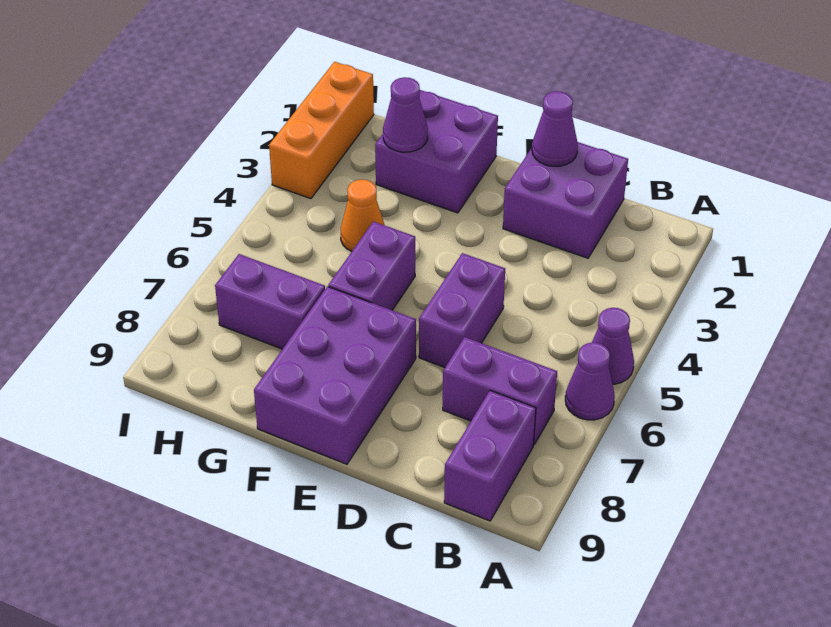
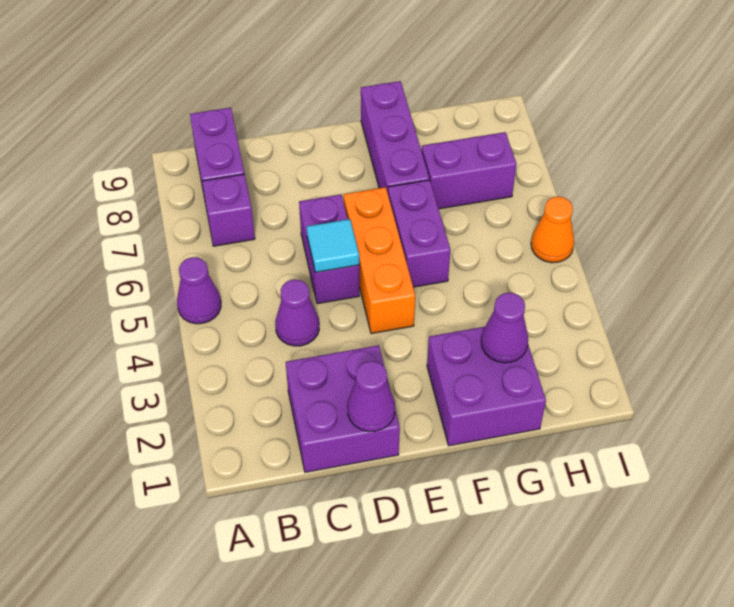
purple cone A6 level 1 -> purple cone C4 level 1
purple brick B7:C7 level 1 -> purple brick B7 level 1
none -> cyan tile D5 level 2
purple brick E7:F9 level 1 -> purple brick F7:F9 level 1
orange cone G4 level 1 -> orange cone I5 level 1
orange brick I1:I3 level 1 -> orange brick E4:E6 level 1

